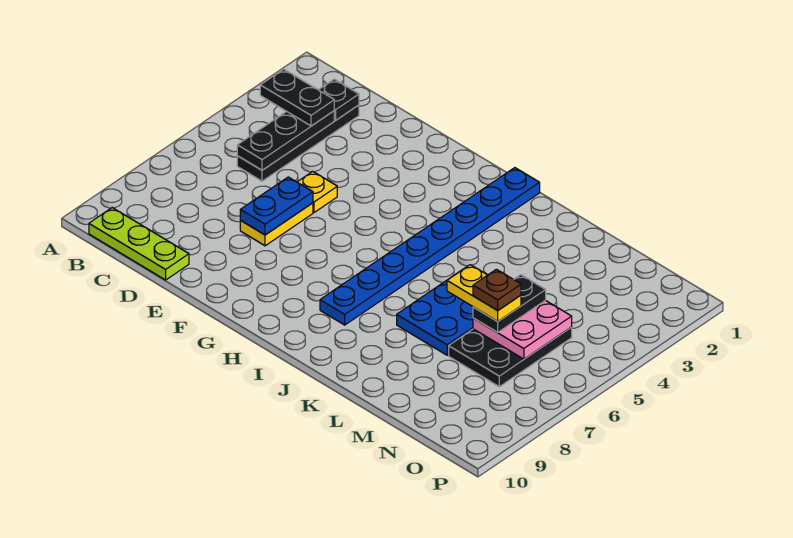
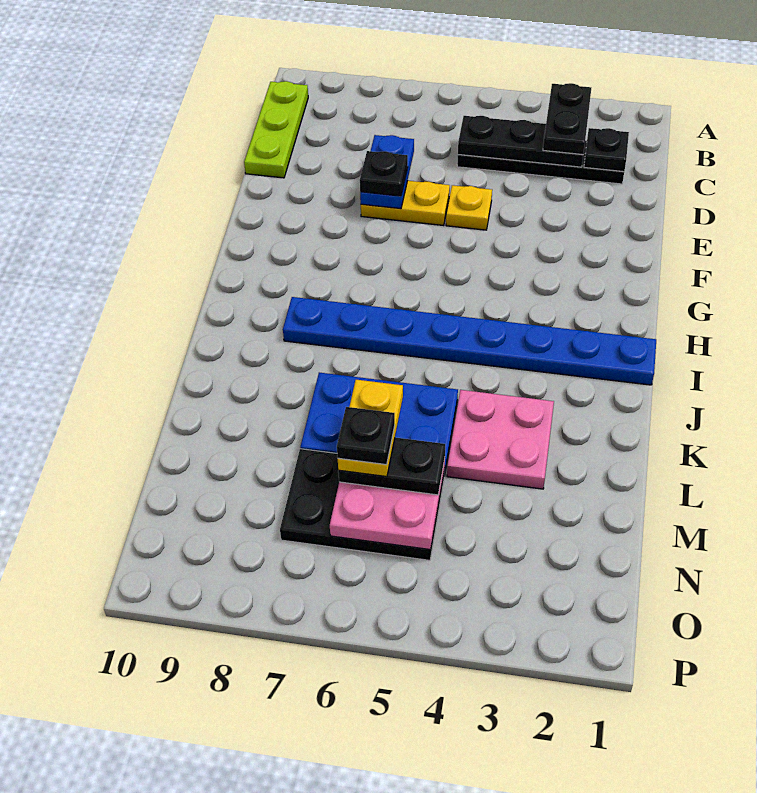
blue plate E6:E7 level 2 -> blue plate D7:E7 level 2
none -> black plate E7 level 3
none -> pink plate K3:L4 level 1
brown plate M6 level 5 -> black plate M6 level 5

